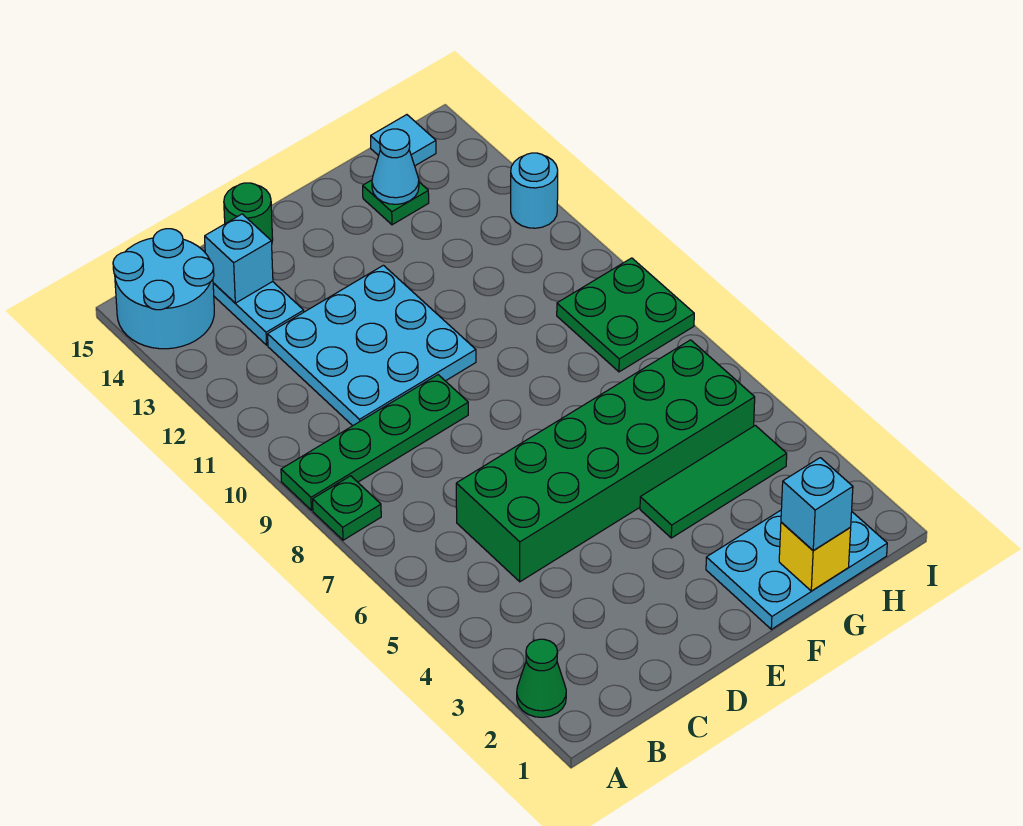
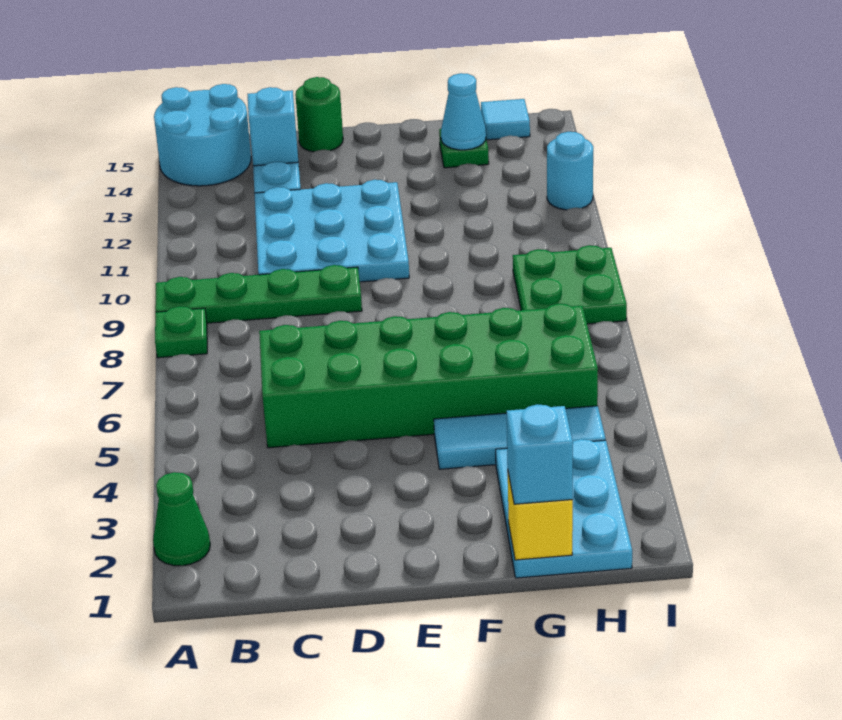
cyan plate F1:H2 level 1 -> cyan plate G1:H3 level 1
green tile F4:H4 level 1 -> cyan tile F4:H4 level 1

